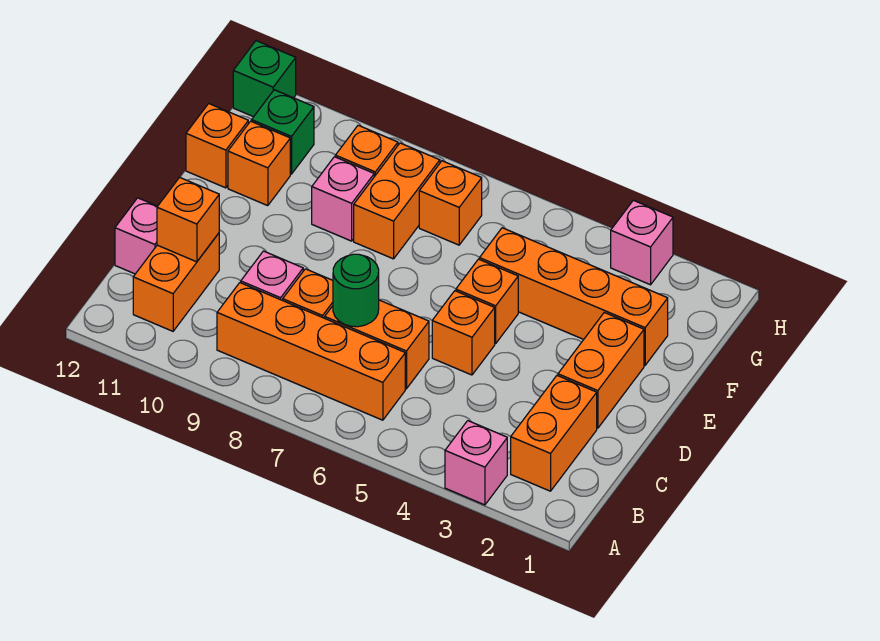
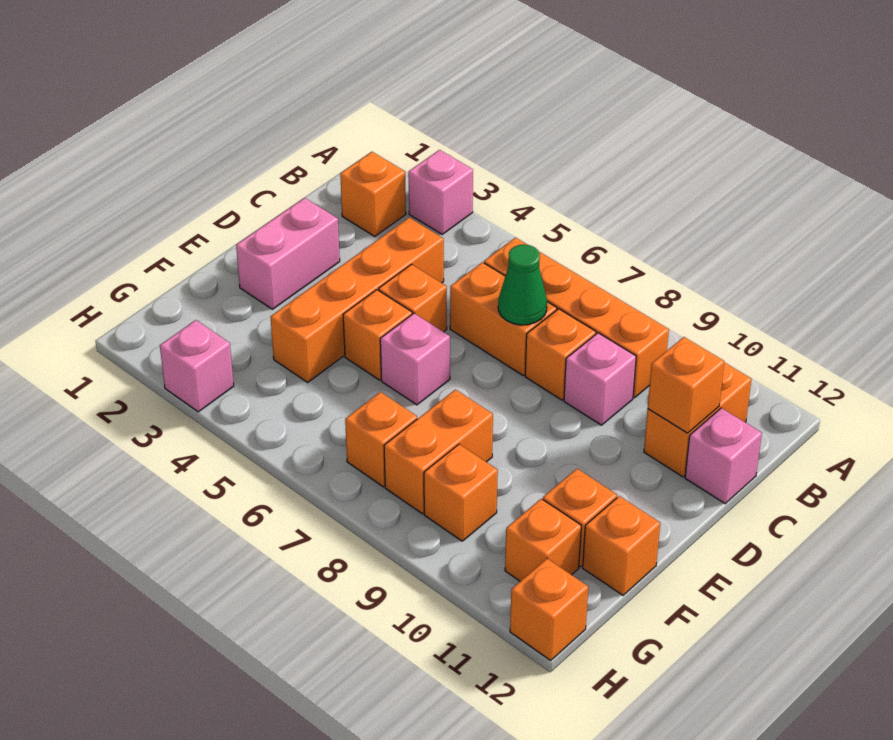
orange brick B2:C2 level 1 -> orange brick B2 level 1
green round brick C7 level 2 -> green cone C7 level 2
orange brick D2:E2 level 1 -> pink brick D2:E2 level 1
orange brick F2:F5 level 1 -> orange brick C4:F4 level 1
pink brick F9 level 1 -> pink brick E6 level 1
green brick G11 level 1 -> orange brick G11 level 1
green brick H12 level 1 -> orange brick H12 level 1

